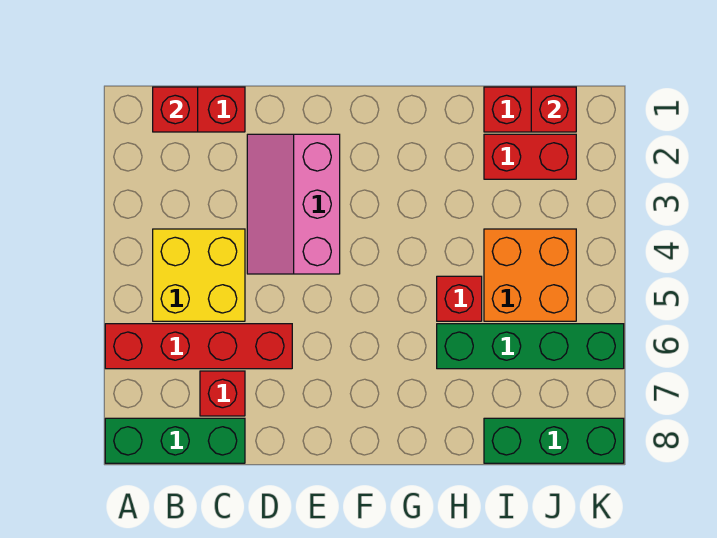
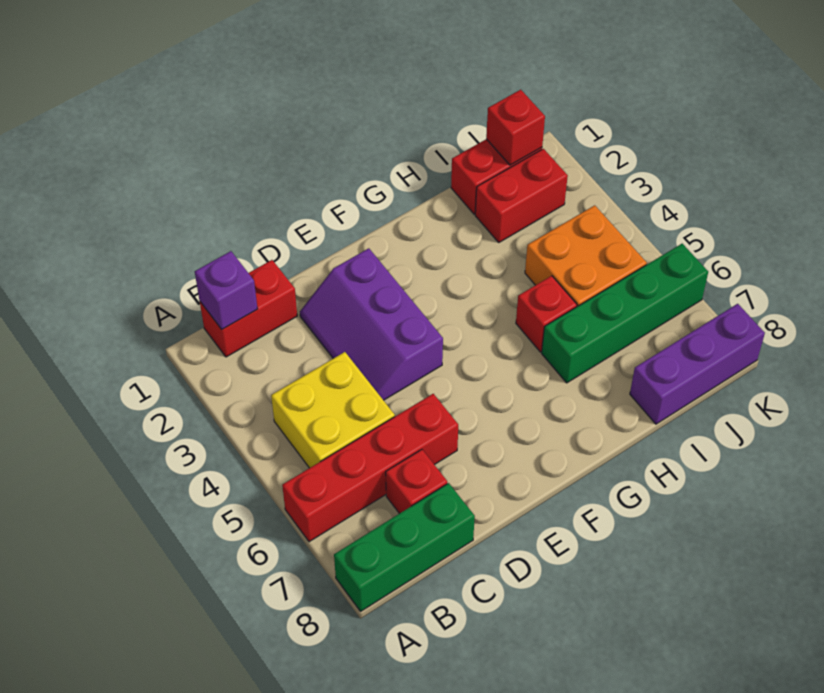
red brick B1 level 2 -> purple brick B1 level 2
pink slope D2:E4 level 1 top E -> purple slope D2:E4 level 1 top E
green brick I8:K8 level 1 -> purple brick I8:K8 level 1

